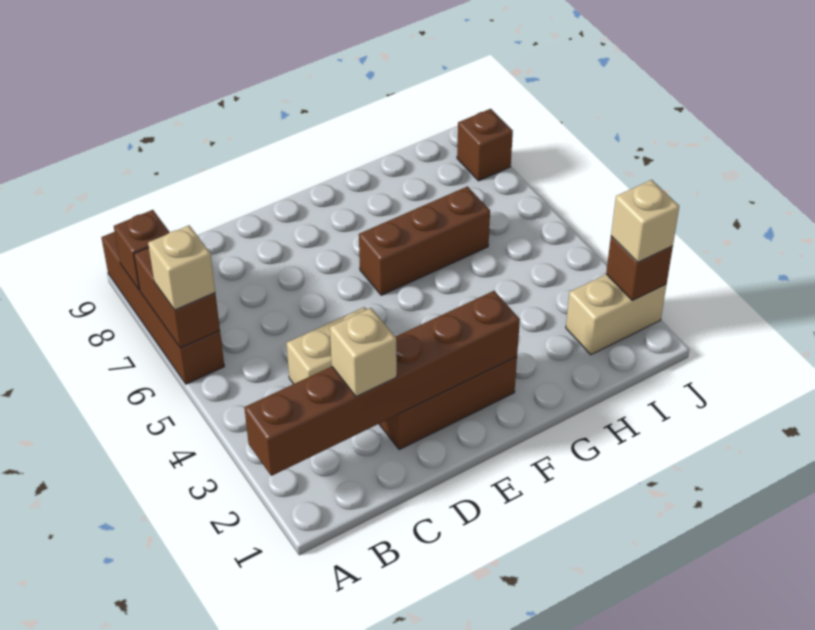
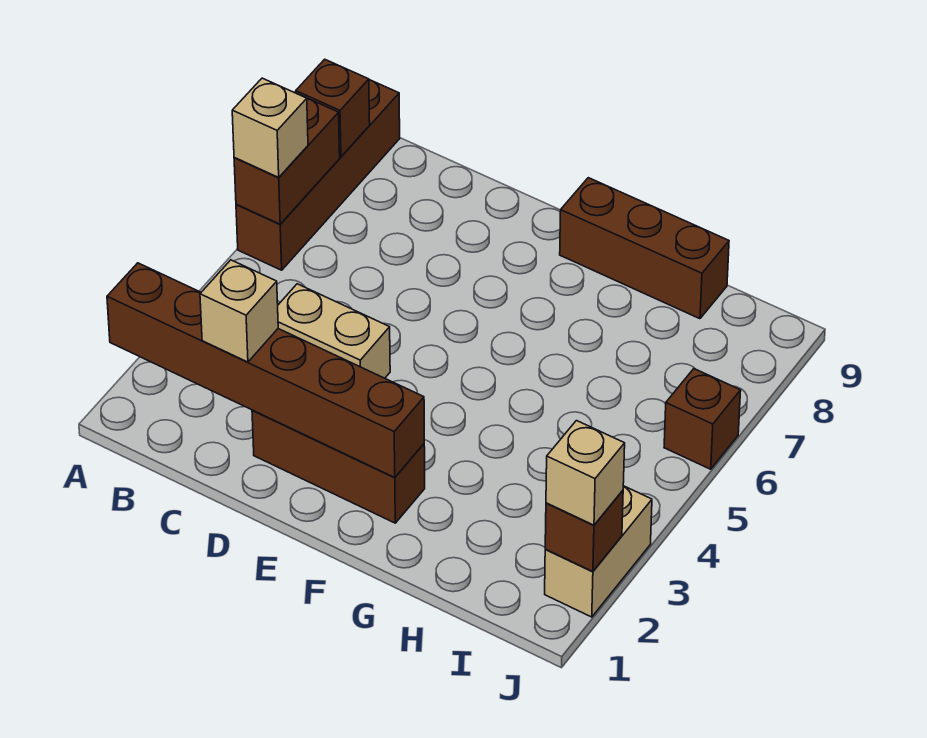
brown brick F6:H6 level 1 -> brown brick F9:H9 level 1
tan brick I2:J2 level 1 -> tan brick J2:J3 level 1
brown brick J8 level 1 -> brown brick J6 level 1

